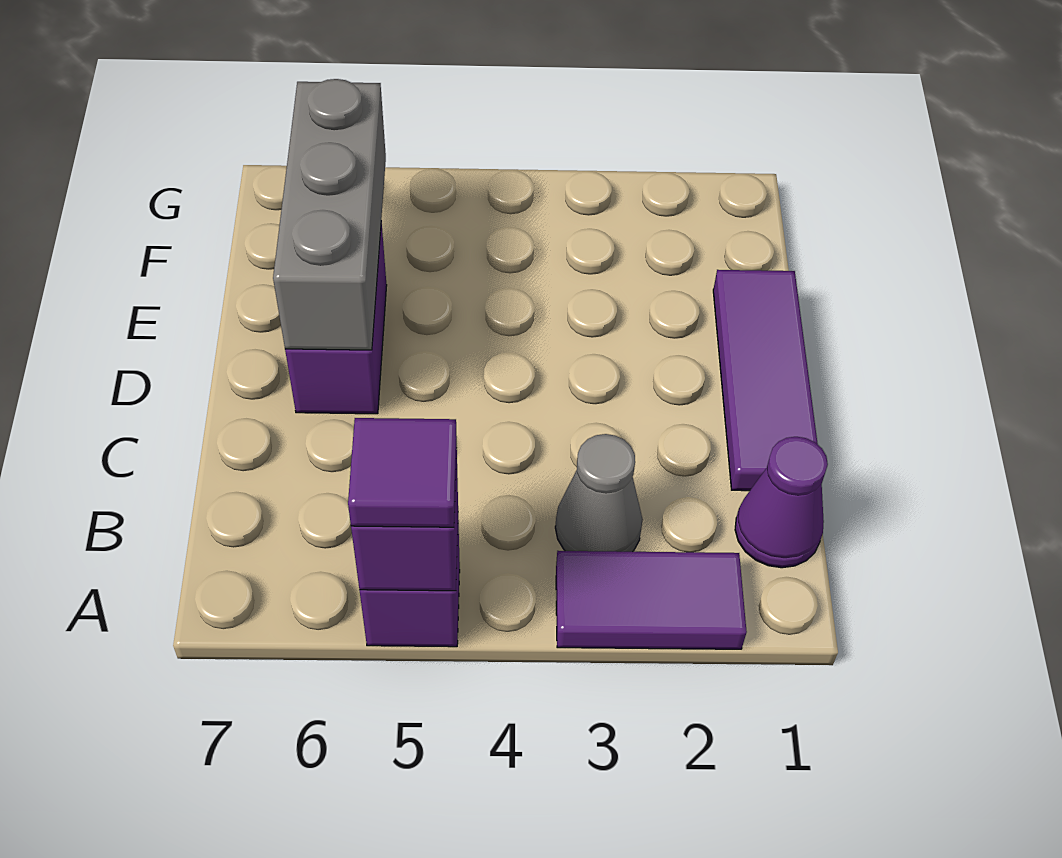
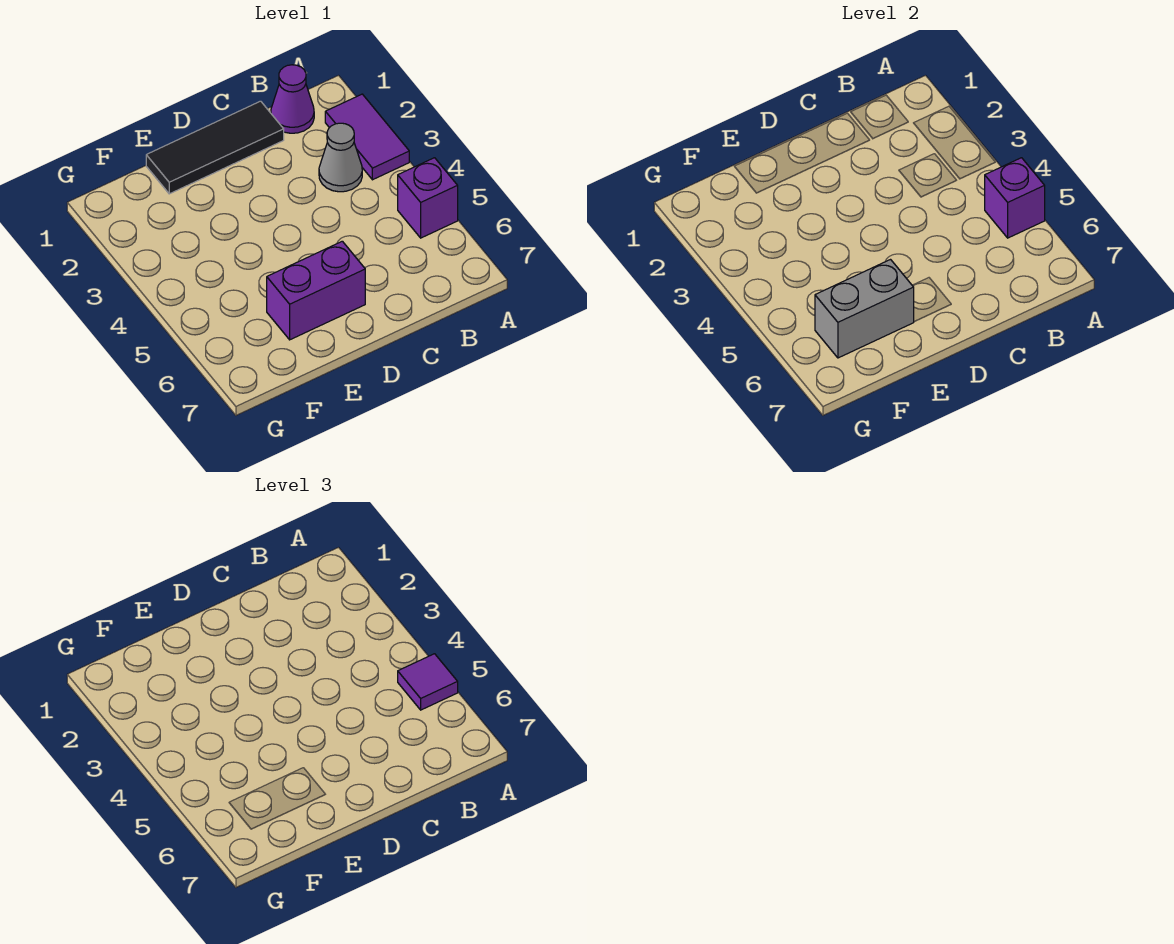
purple tile C1:E1 level 1 -> black tile C1:E1 level 1
grey brick D6:F6 level 2 -> grey brick E6:F6 level 2

